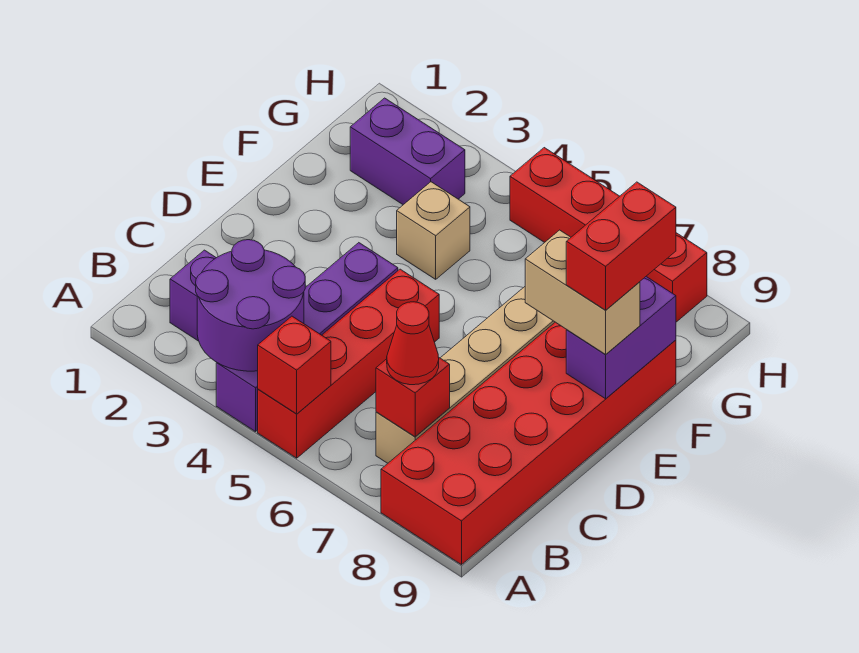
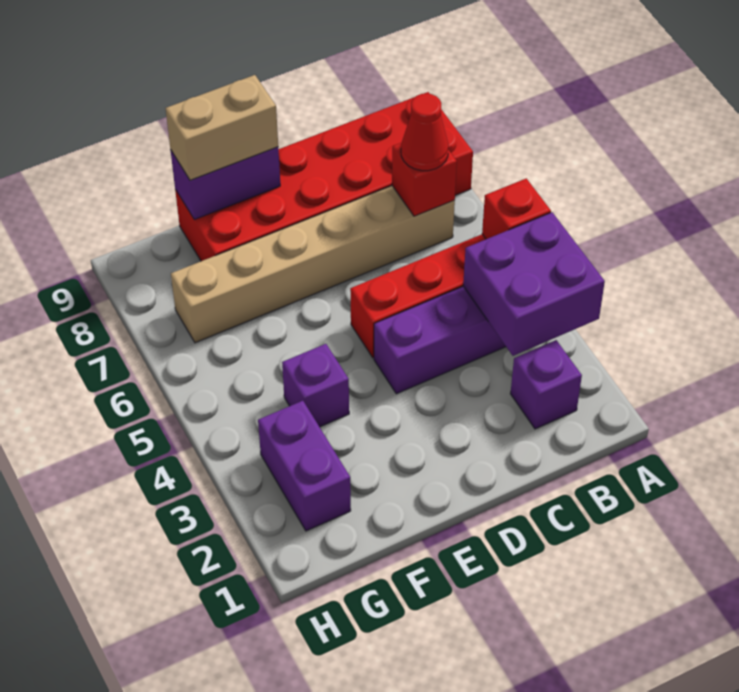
purple round brick A3:B4 level 2 -> purple brick A3:B4 level 2
tan brick E8:E9 level 3 -> tan brick E9:F9 level 3
red brick E9:F9 level 4 -> none
tan brick F4 level 1 -> purple brick F4 level 1
red brick H5:H8 level 1 -> none

